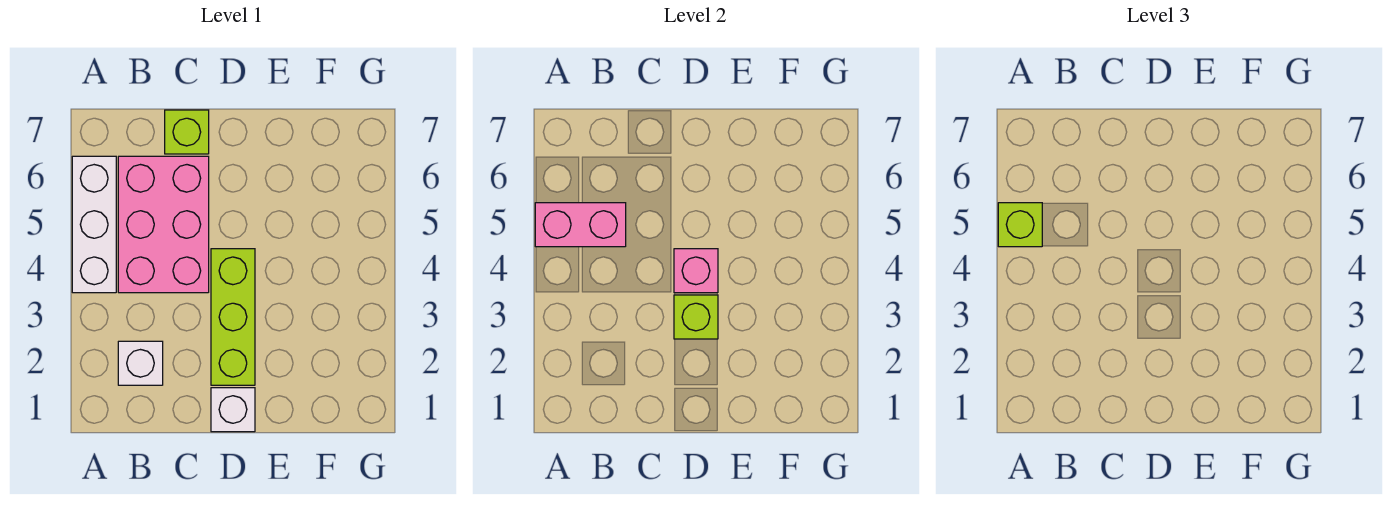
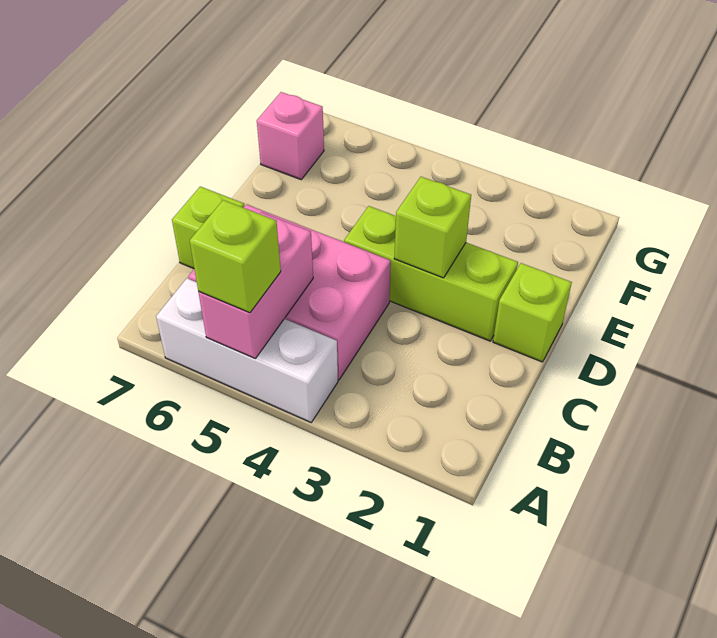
white brick B2 level 1 -> none
white brick D1 level 1 -> lime brick D1 level 1
pink brick D4 level 2 -> pink brick F7 level 1

